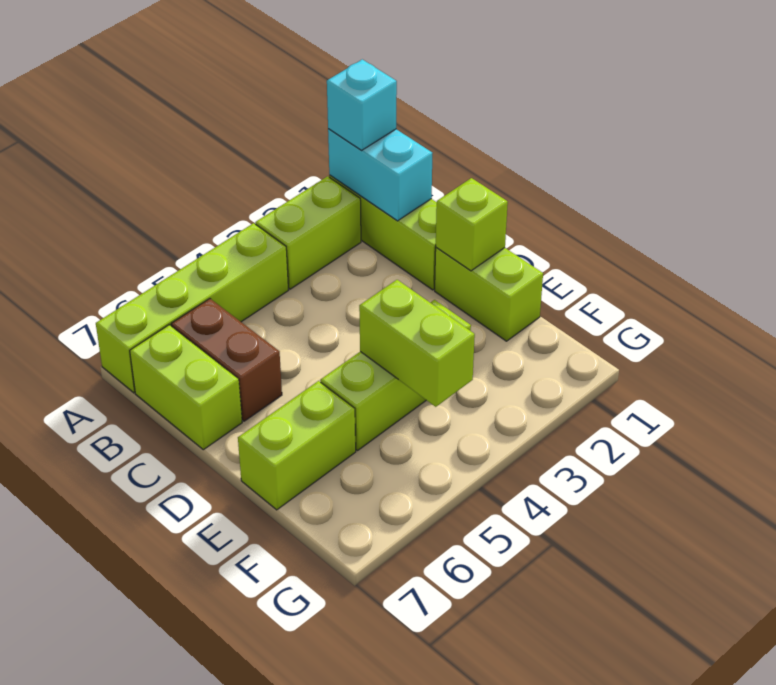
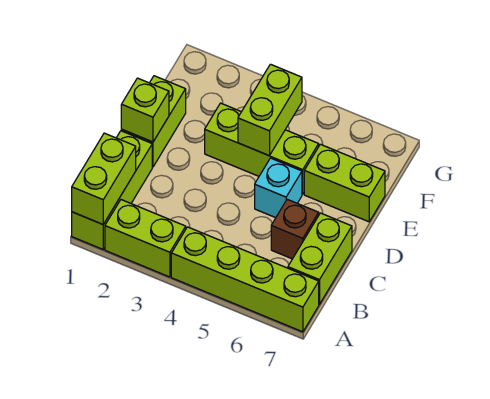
cyan brick A1:B1 level 2 -> lime brick A1:B1 level 2
cyan brick A1 level 3 -> cyan brick D5 level 1
brown brick B6:C6 level 1 -> brown brick C6 level 1

